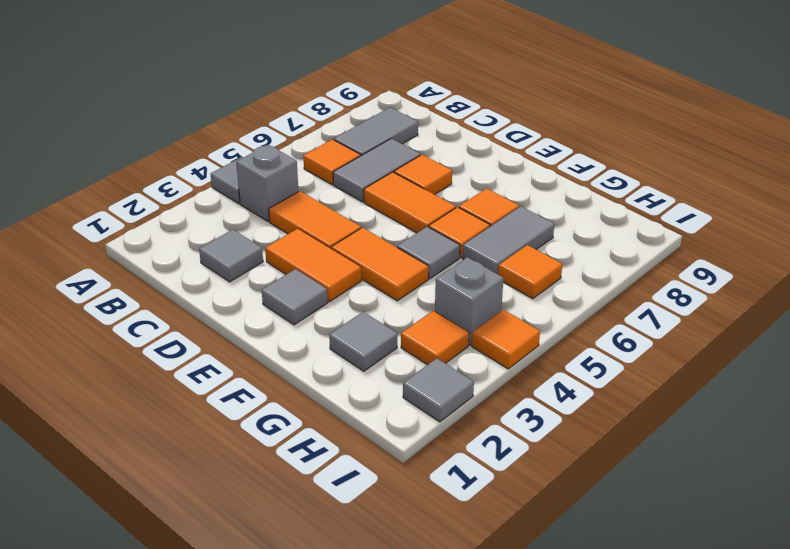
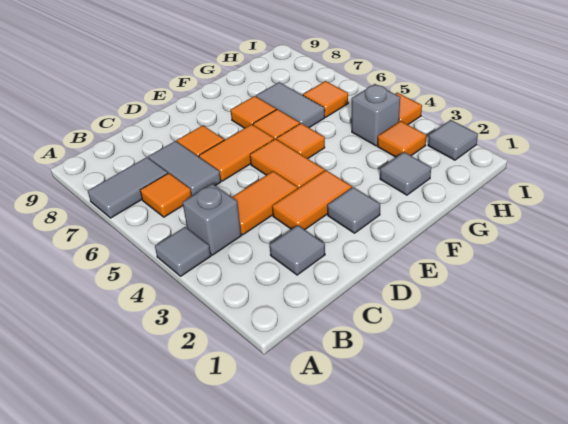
grey tile B7:B8 level 1 -> grey tile A7:B7 level 1
orange tile E4:F4 level 1 -> orange tile E4:E5 level 1
grey tile F5 level 1 -> orange tile F5 level 1

